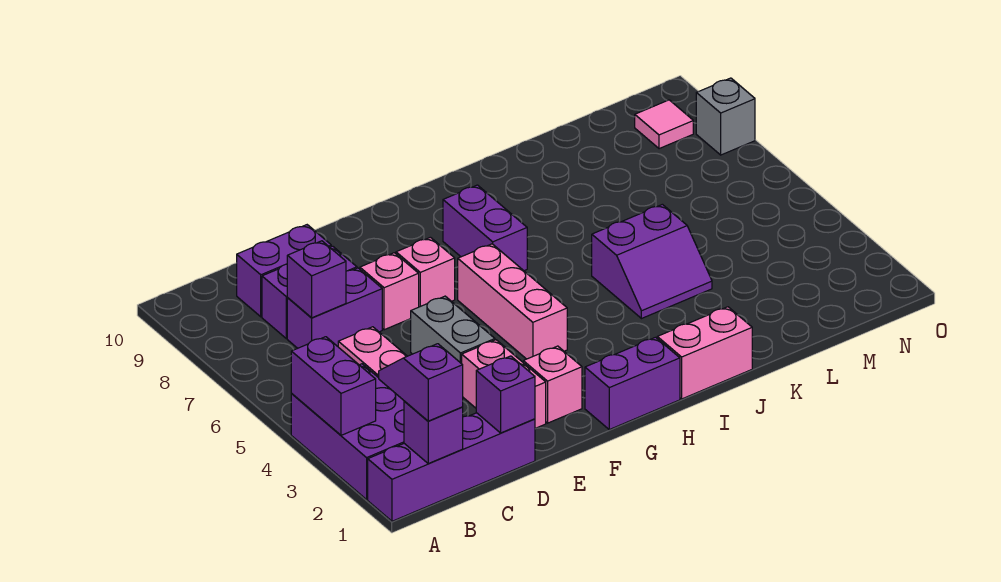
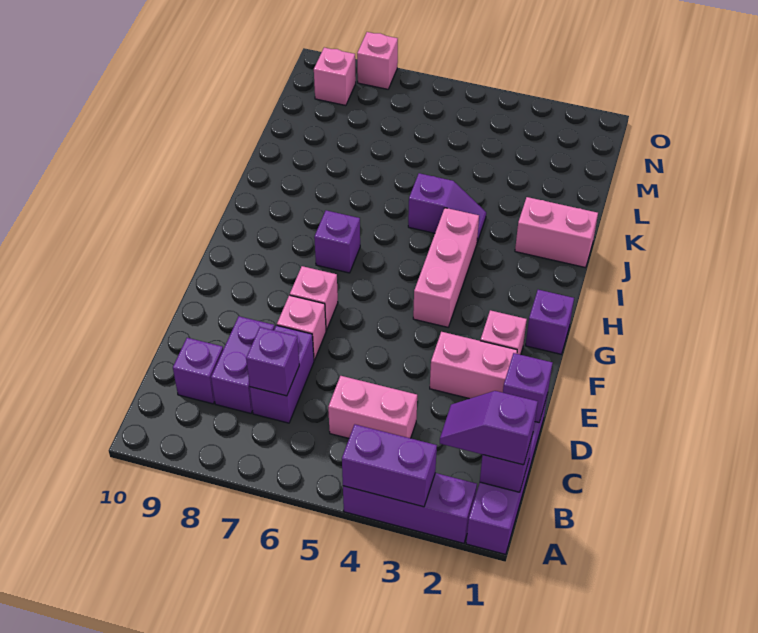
purple brick A2:B4 level 1 -> purple brick A2:A4 level 1
purple brick C9:D9 level 1 -> purple brick C9 level 1
grey brick E4:E5 level 1 -> none
purple brick G1:H1 level 1 -> purple brick G1 level 1
pink brick G4:G6 level 1 -> pink brick G4:I4 level 1
purple brick H7:H8 level 1 -> purple brick H7 level 1
pink brick I1:J1 level 1 -> pink brick J1:J2 level 1
purple slope J4:K5 level 1 top 5 -> purple slope J4:J5 level 1 top 5
pink tile N9 level 1 -> pink brick N9 level 1
grey brick O8 level 1 -> pink brick O8 level 1

